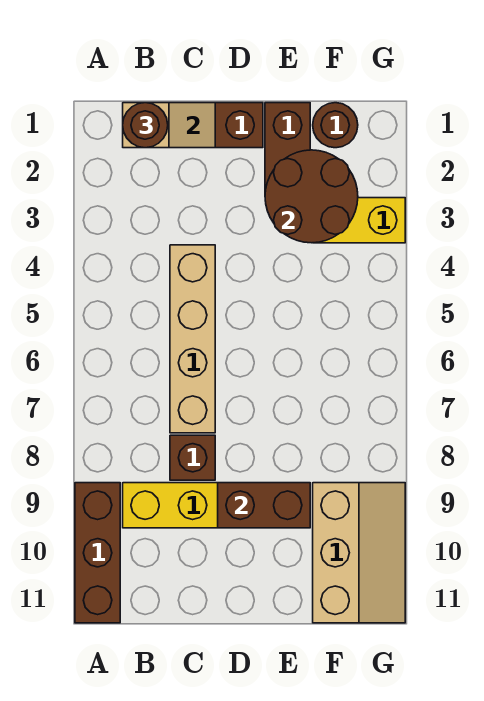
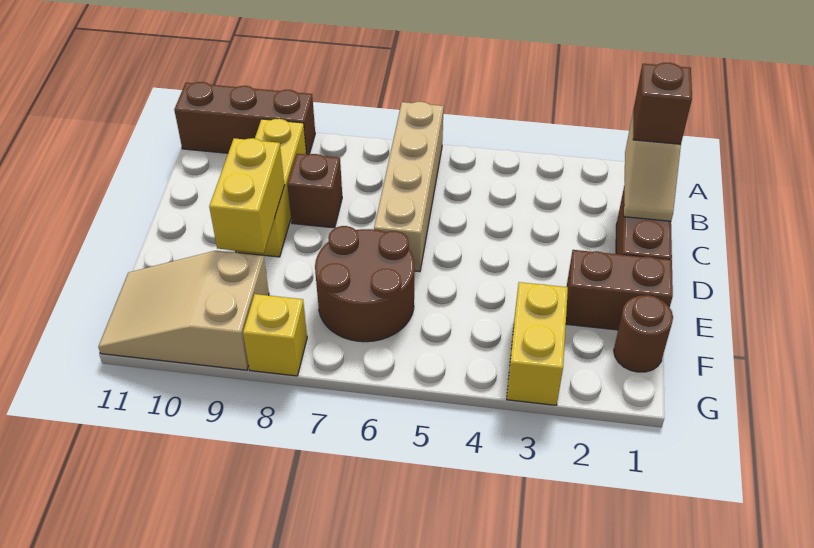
brown round brick B1 level 3 -> brown brick B1 level 3
tan brick C4:C7 level 1 -> tan brick A6:D6 level 1
brown brick D9:E9 level 2 -> yellow brick D9:E9 level 2
brown round brick E2:F3 level 2 -> brown round brick E6:F7 level 1
tan slope F9:G11 level 1 top F -> tan slope F9:G11 level 1 top 9
none -> yellow brick G8 level 1

